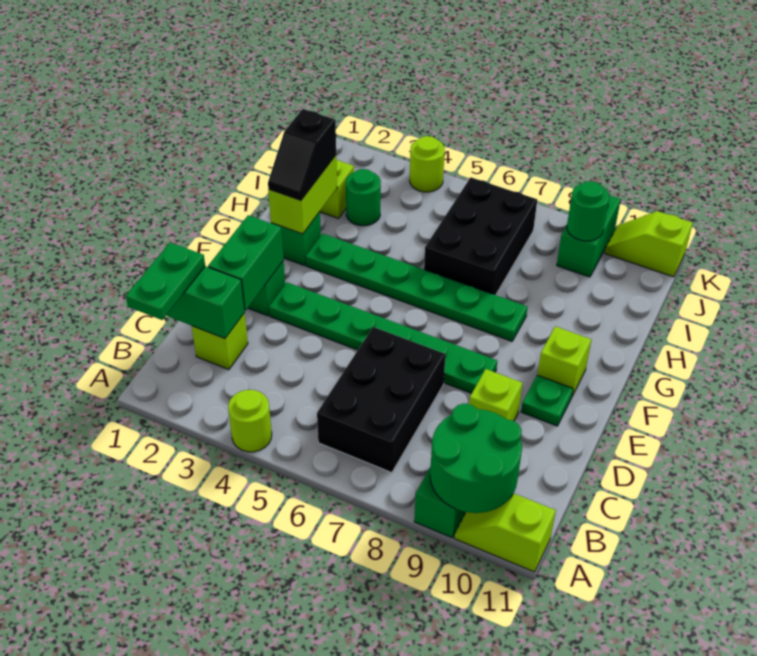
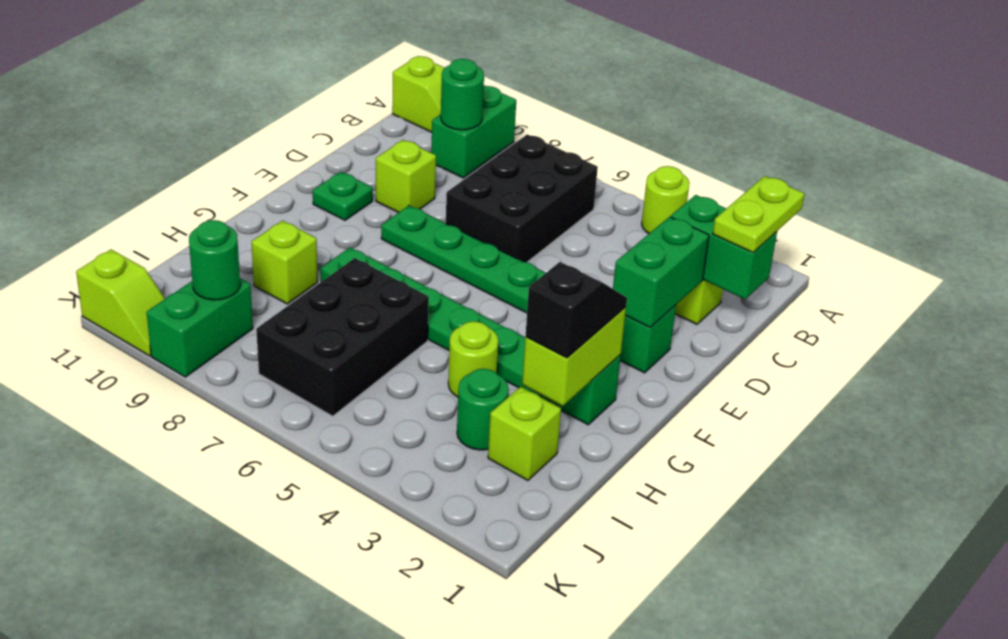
green round brick A9:B10 level 2 -> green round brick B9 level 2
green plate B1:C1 level 3 -> lime plate B1:C1 level 3
lime brick F10 level 1 -> lime brick H9 level 1
lime round brick K4 level 1 -> lime round brick H4 level 1

